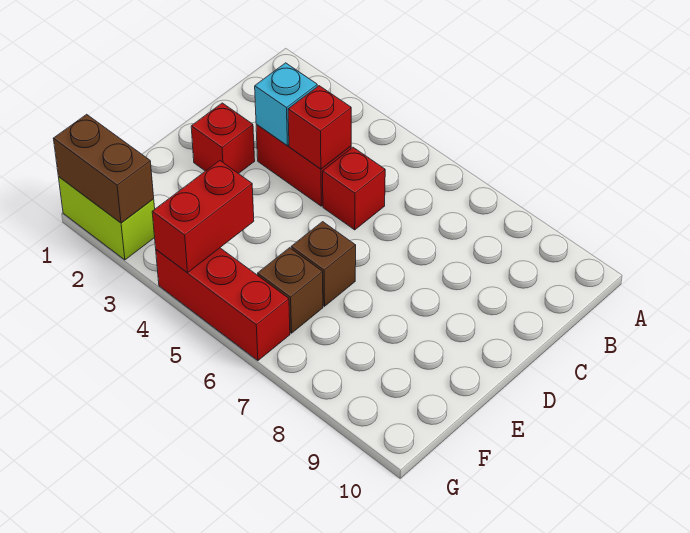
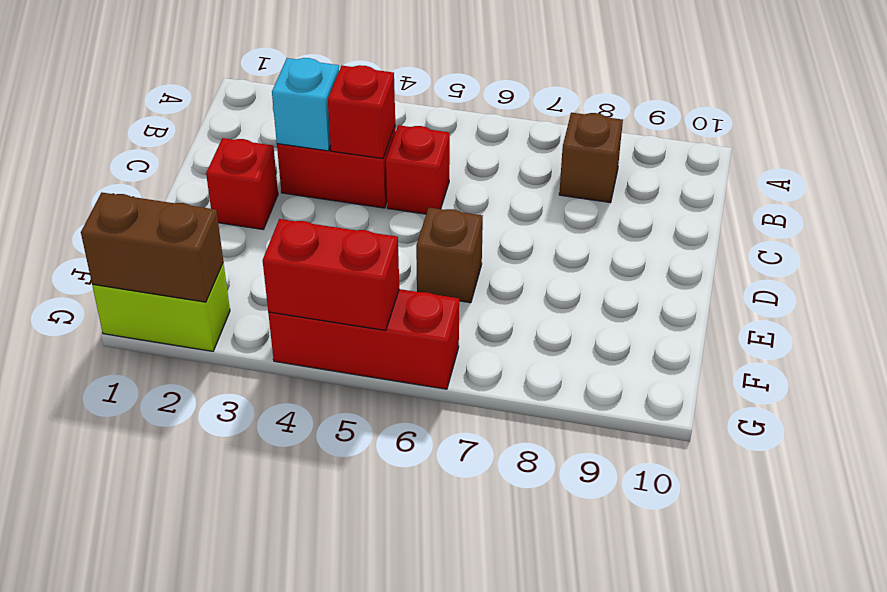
red brick F4:G4 level 2 -> red brick G4:G5 level 2
brown brick F6 level 1 -> brown brick B8 level 1

